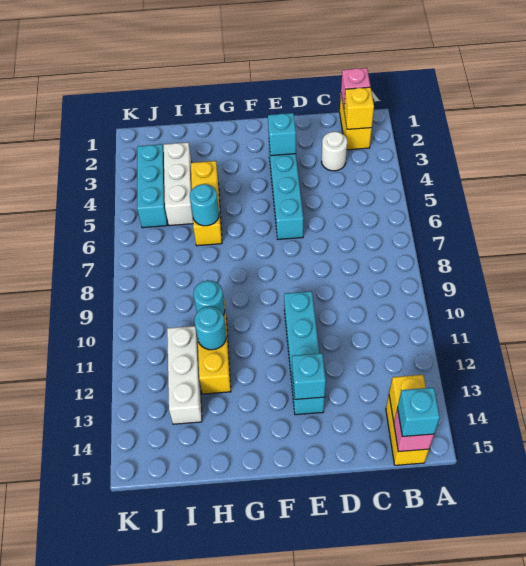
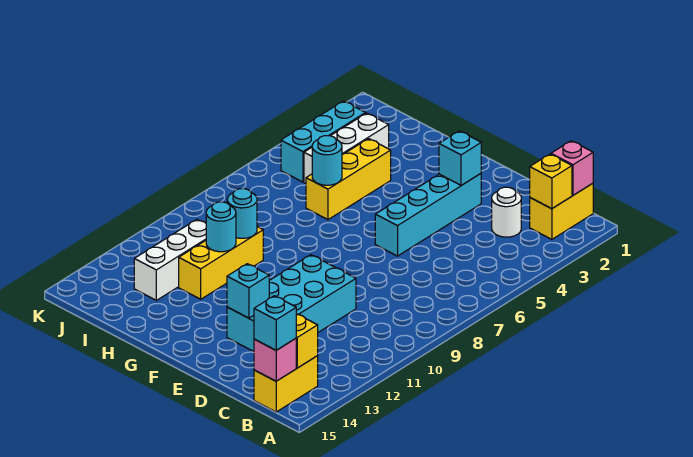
cyan brick E10:E13 level 1 -> cyan brick D10:E13 level 1

